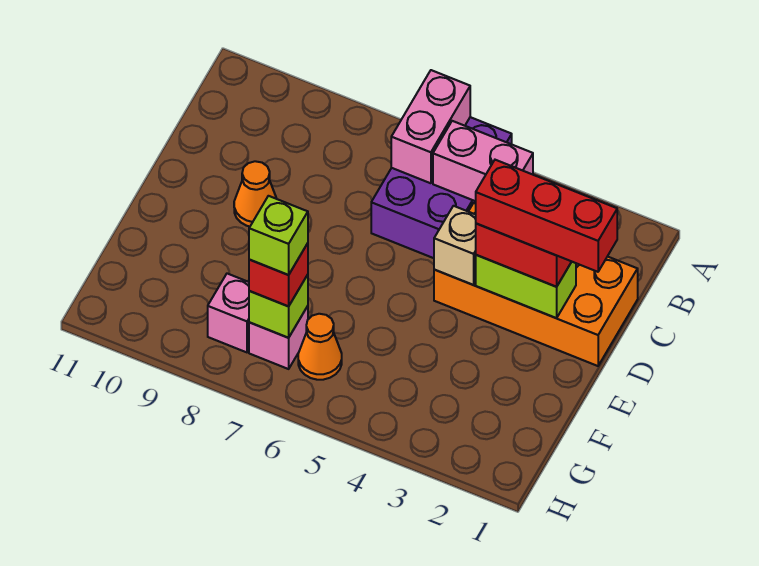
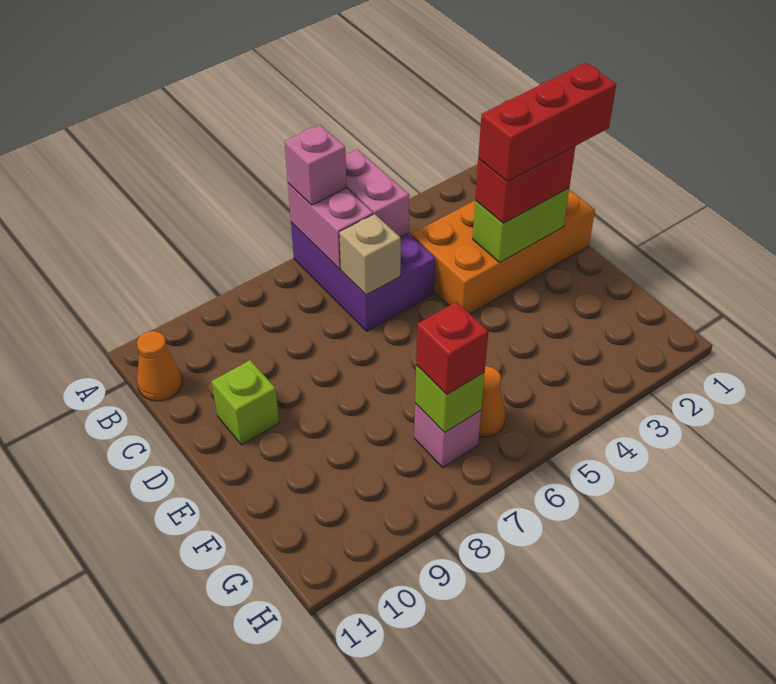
pink brick B4:B5 level 2 -> pink brick A5:B5 level 2
tan brick D4 level 2 -> tan brick C6 level 2
orange cone D9 level 1 -> orange cone B11 level 1
lime brick G7 level 4 -> lime brick D10 level 1
pink brick G8 level 1 -> pink brick A6 level 3

